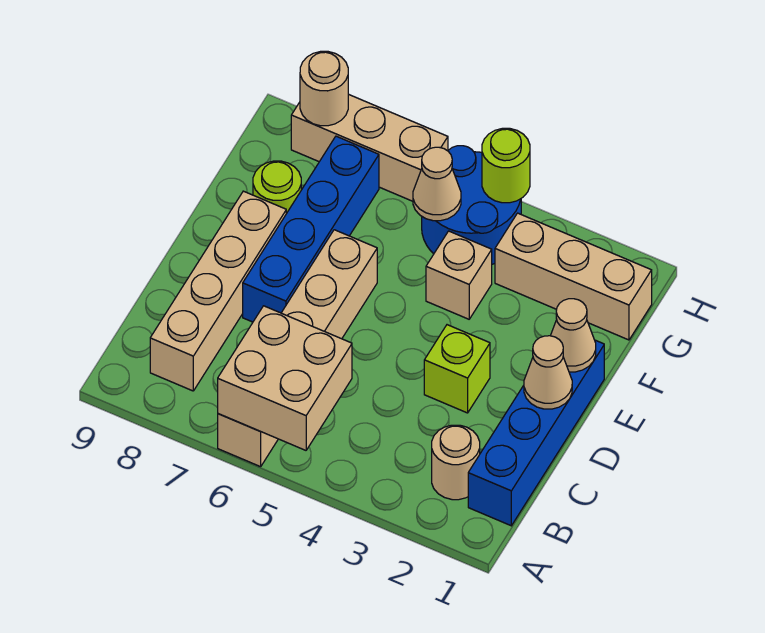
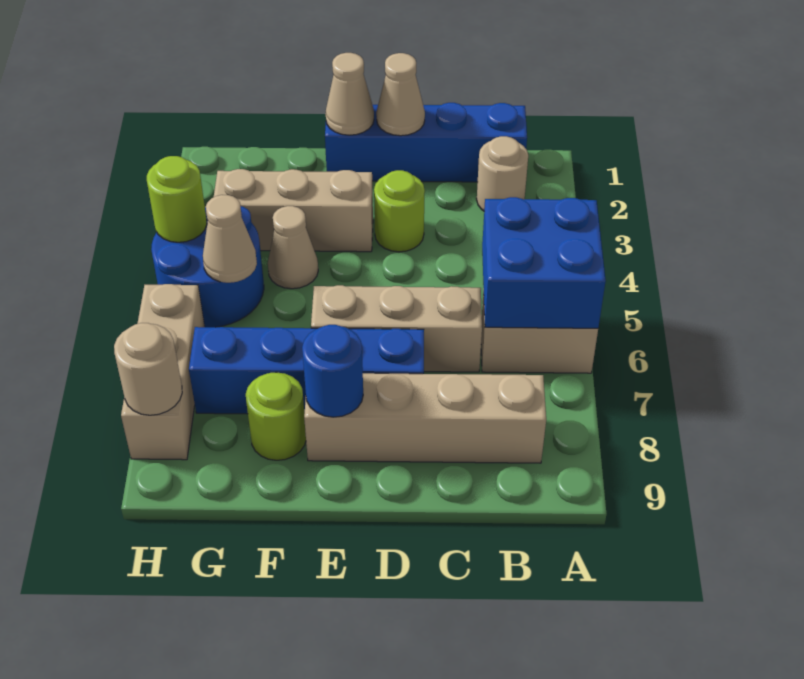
tan brick A5:B6 level 2 -> blue brick A5:B6 level 2
lime brick D3 level 1 -> lime round brick D3 level 1
none -> blue round brick E8 level 2
tan brick F4 level 1 -> tan cone F4 level 1
tan brick G1:G3 level 1 -> tan brick E3:G3 level 1

